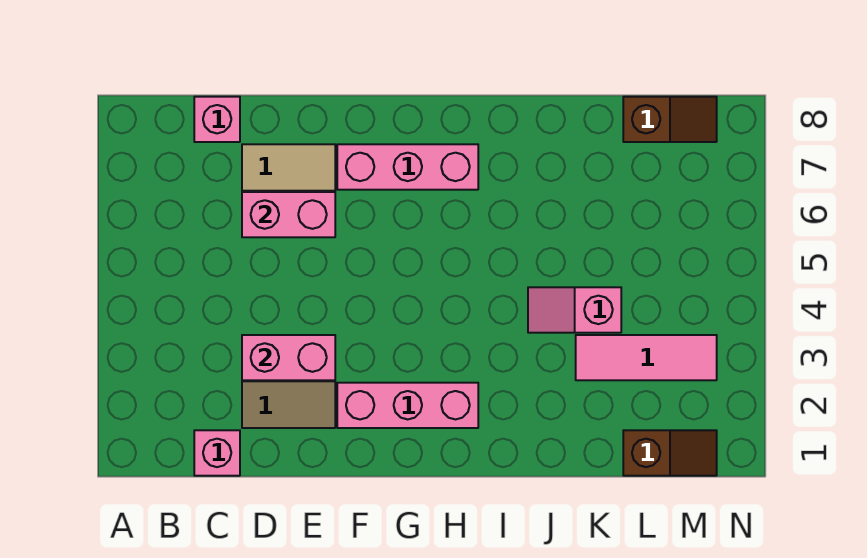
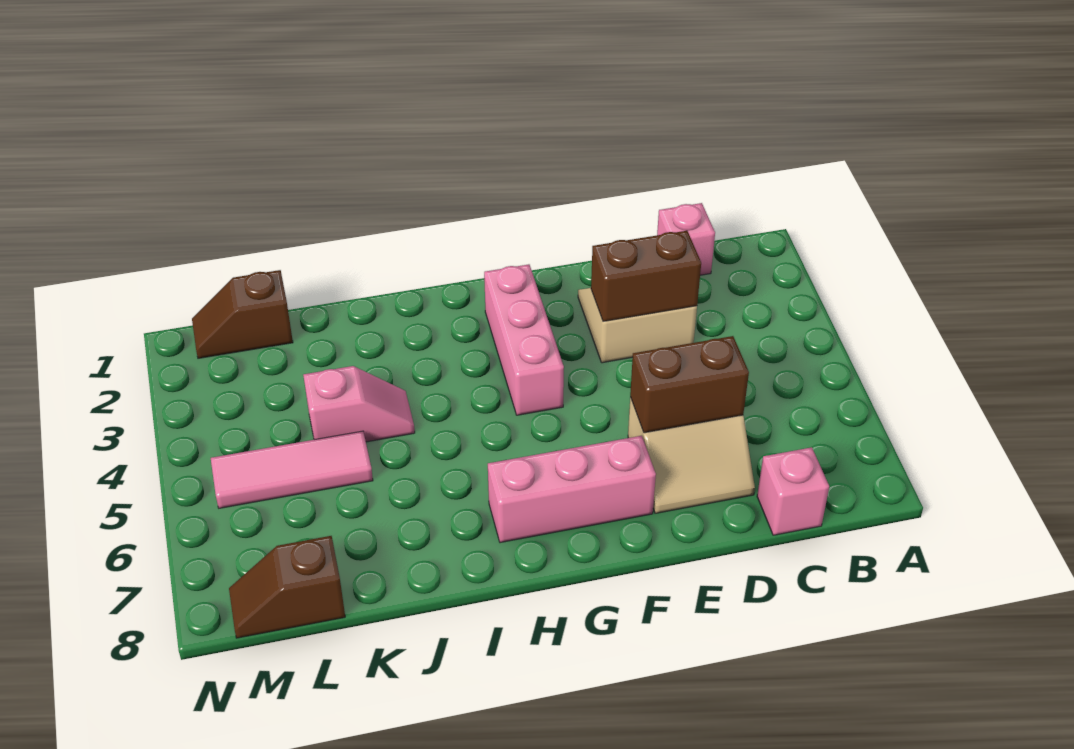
pink brick D3:E3 level 2 -> brown brick D3:E3 level 2
pink brick D6:E6 level 2 -> brown brick D6:E6 level 2
pink brick F2:H2 level 1 -> pink brick G2:G4 level 1
pink tile K3:M3 level 1 -> pink tile K5:M5 level 1

